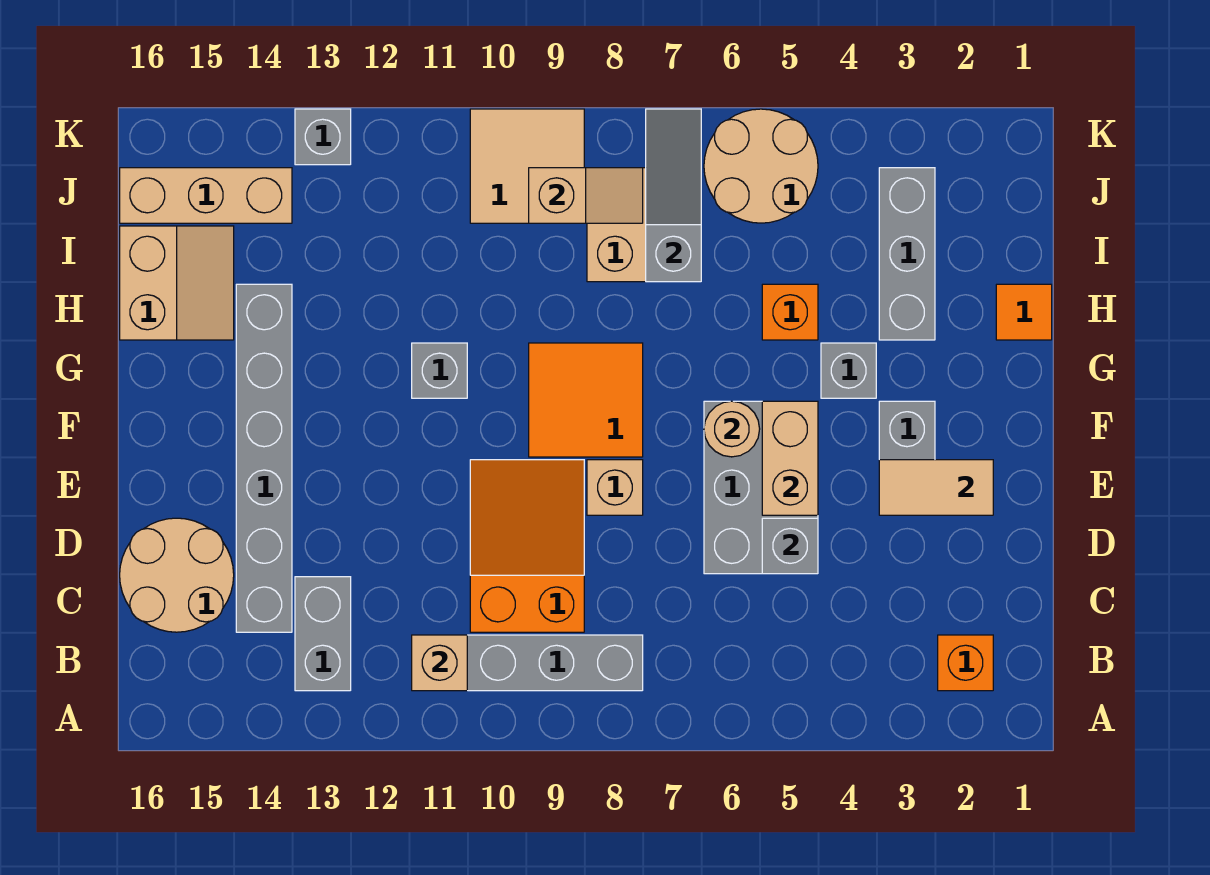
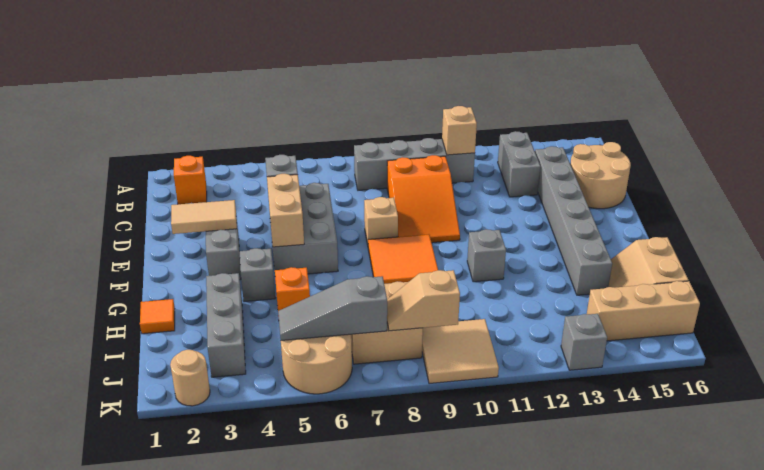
tan round brick F6 level 2 -> tan round brick K2 level 1
grey slope I7:K7 level 2 top I -> grey slope J5:J7 level 2 top 7

